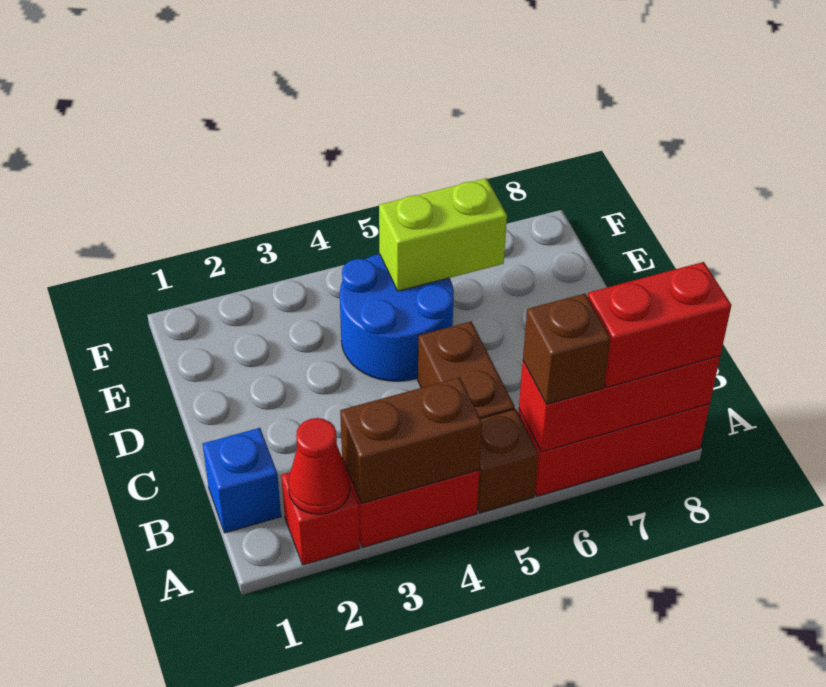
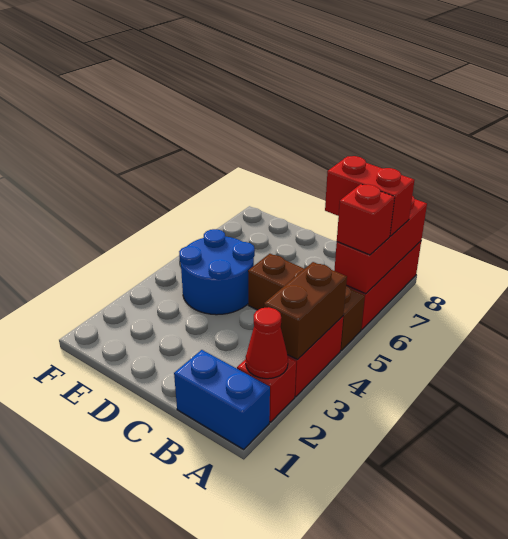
brown brick A6 level 3 -> red brick A6 level 3
red brick A7:A8 level 3 -> red brick A7:B7 level 3
blue brick B1 level 1 -> blue brick A1:B1 level 1
lime brick E5:E6 level 2 -> none

